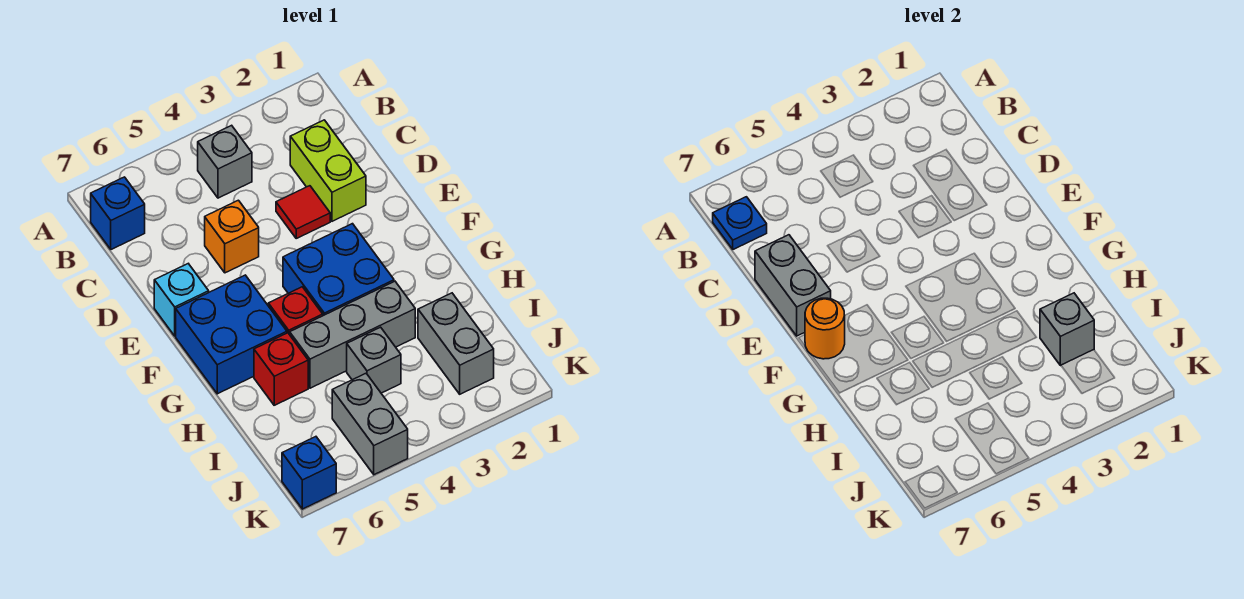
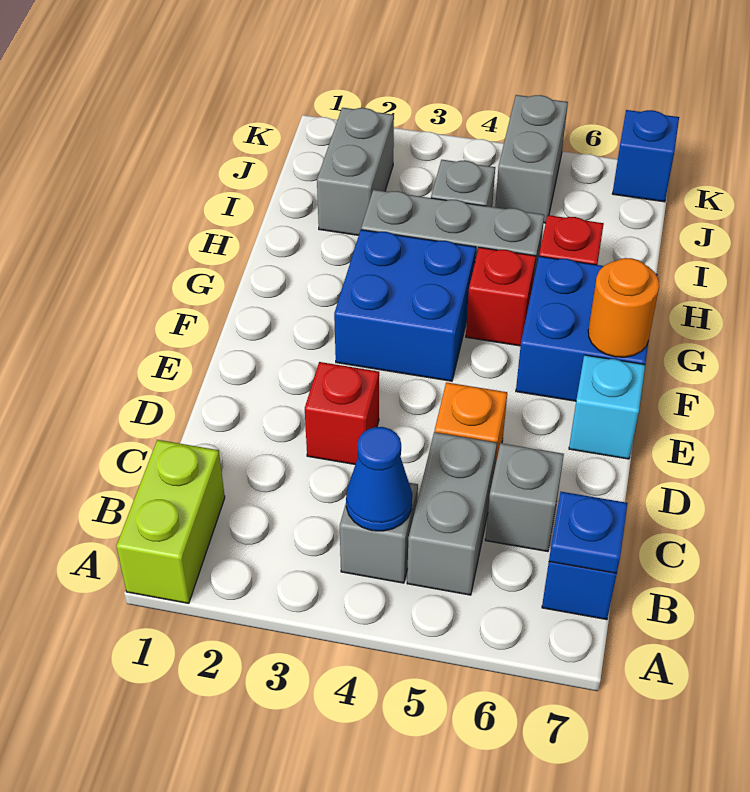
none -> blue cone B4 level 2
lime brick C2:D2 level 1 -> lime brick A1:B1 level 1
red tile D3 level 1 -> red brick D3 level 1
grey brick D7:E7 level 2 -> grey brick B5:C5 level 1
grey brick I2 level 2 -> grey brick C6 level 1

